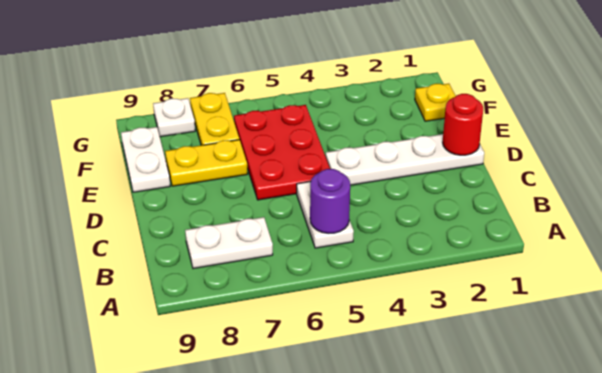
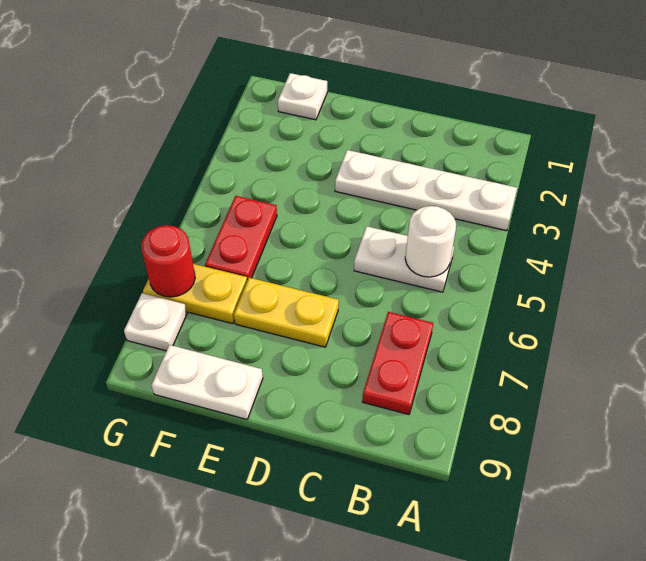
purple round brick B5 level 2 -> white round brick B5 level 2
white plate B7:B8 level 1 -> red plate B7:B8 level 1
white plate D1:D4 level 1 -> white plate A3:D3 level 1
red round brick D1 level 2 -> red round brick G7 level 2
red plate D5:F6 level 1 -> red plate F5:F6 level 1
yellow plate E7:E8 level 1 -> yellow plate D7:E7 level 1
yellow plate F1 level 1 -> white plate F1 level 1

